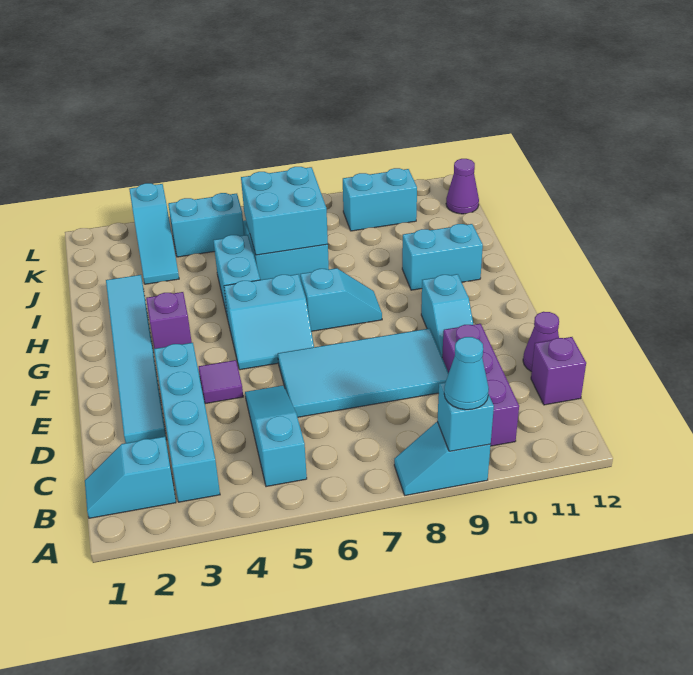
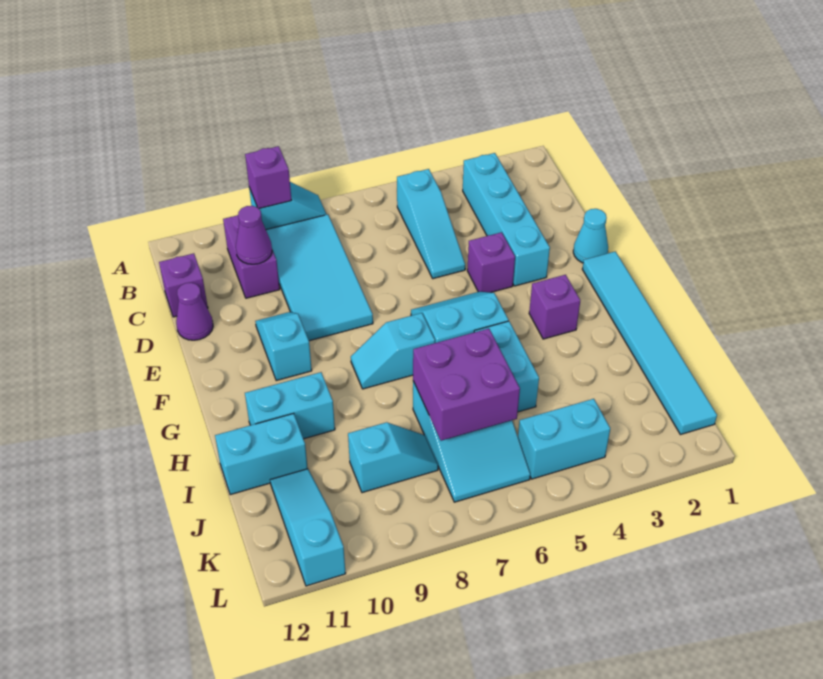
cyan brick A9 level 2 -> purple brick A9 level 2
cyan cone A9 level 3 -> cyan cone E1 level 1
cyan slope B1:B2 level 1 top 2 -> cyan slope J8:J9 level 1 top 9
purple brick B10:D10 level 1 -> purple brick B10:C10 level 1
cyan tile D2:I2 level 1 -> cyan tile F1:K1 level 1
cyan tile D6:E9 level 1 -> cyan tile B8:E9 level 1
purple tile E4 level 1 -> purple brick E4 level 1
cyan brick I6:J7 level 2 -> purple brick I6:J7 level 2
cyan slope J3:L3 level 1 top L -> cyan slope J11:L11 level 1 top L
cyan brick K9:K10 level 1 -> cyan brick I11:I12 level 1
purple cone K12 level 1 -> purple cone C10 level 2

